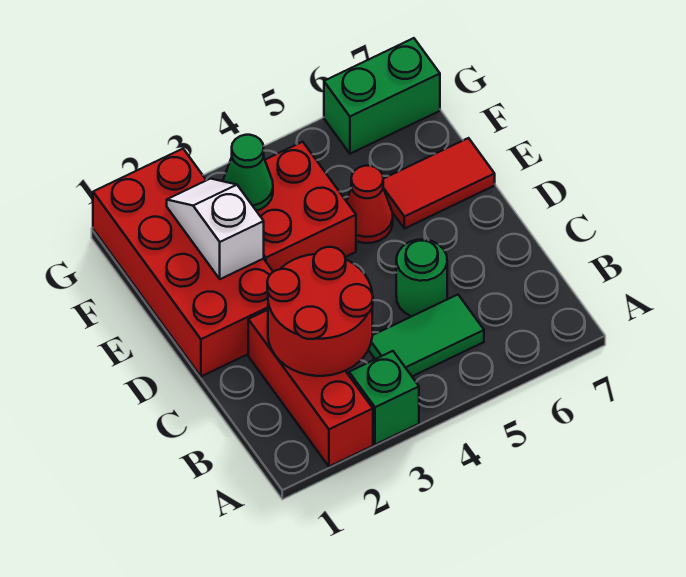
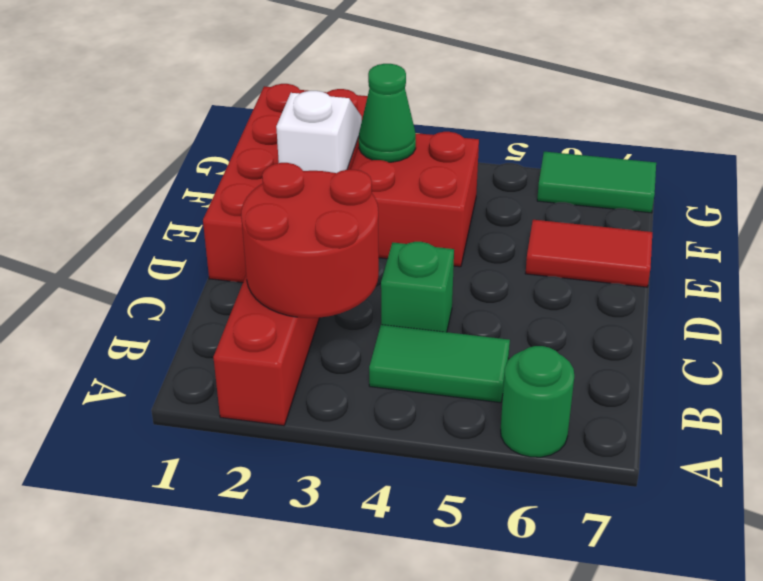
green brick A3 level 1 -> green brick C4 level 1
green round brick C5 level 1 -> green round brick A6 level 1
red cone E5 level 1 -> none
green brick G6:G7 level 1 -> green tile G6:G7 level 1

